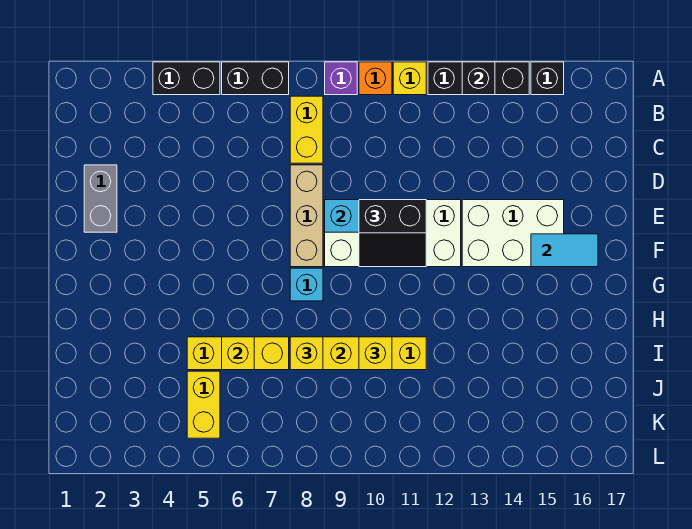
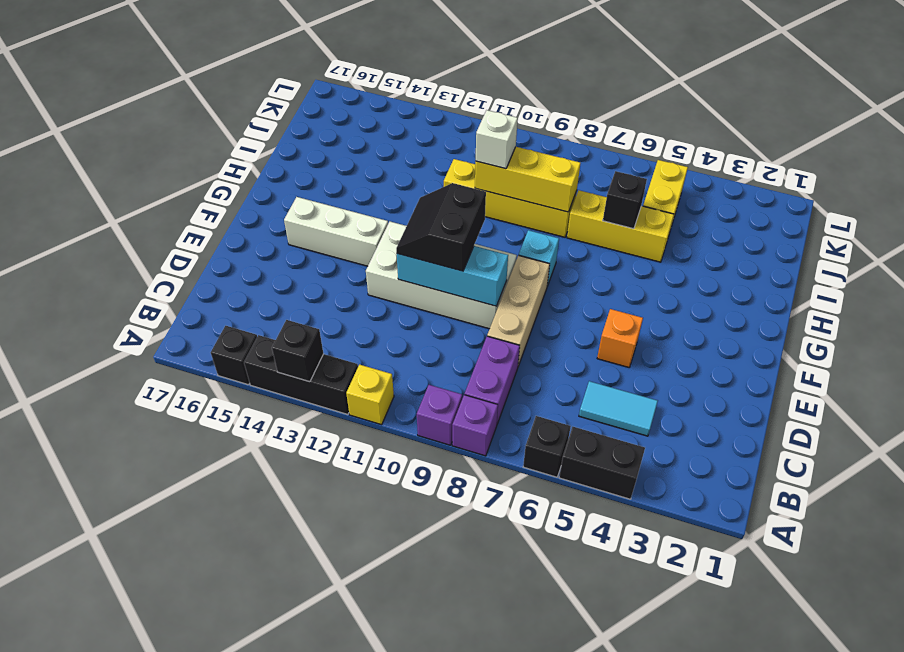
black brick A6:A7 level 1 -> black brick A6 level 1
none -> purple brick A8 level 1
orange brick A10 level 1 -> orange brick E5 level 1
yellow brick B8:C8 level 1 -> purple brick B8:C8 level 1
grey brick D2:E2 level 1 -> none
black slope E10:F11 level 3 top E -> black slope E10:F11 level 3 top 10
white brick E13:F15 level 1 -> white brick F13:F15 level 1
cyan tile F15:F16 level 2 -> cyan tile C4:C5 level 1
yellow brick I6 level 2 -> black brick I6 level 2
yellow brick I8 level 3 -> none
yellow brick I10 level 3 -> white brick I10 level 3

